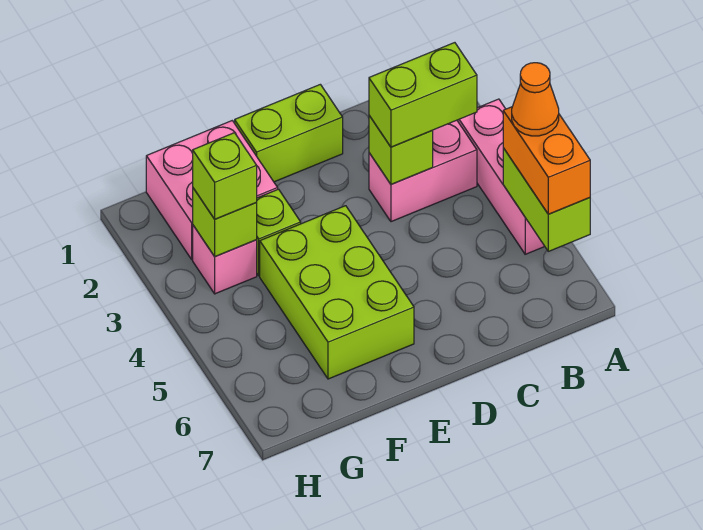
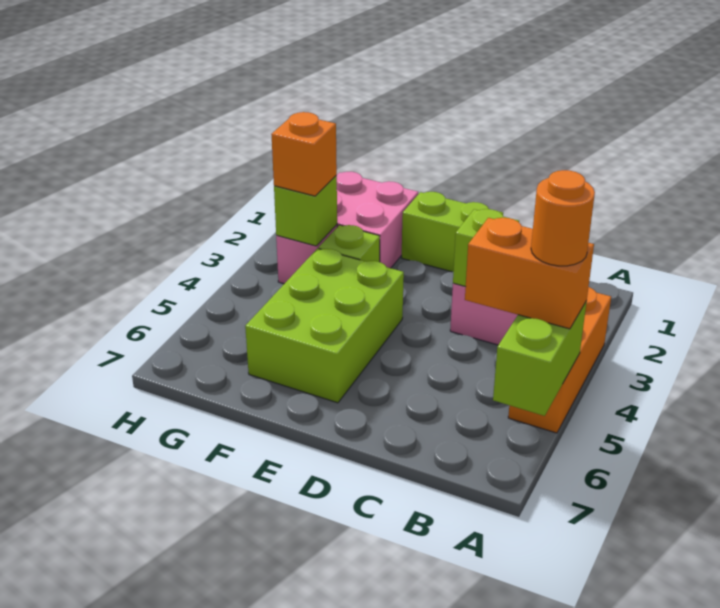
pink brick A3:A5 level 1 -> orange brick A3:A5 level 1
orange brick A5:A6 level 3 -> orange brick A5:B5 level 3
orange cone A5 level 4 -> orange round brick A5 level 4
lime brick B3:C3 level 3 -> none
lime brick G3 level 3 -> orange brick G3 level 3

